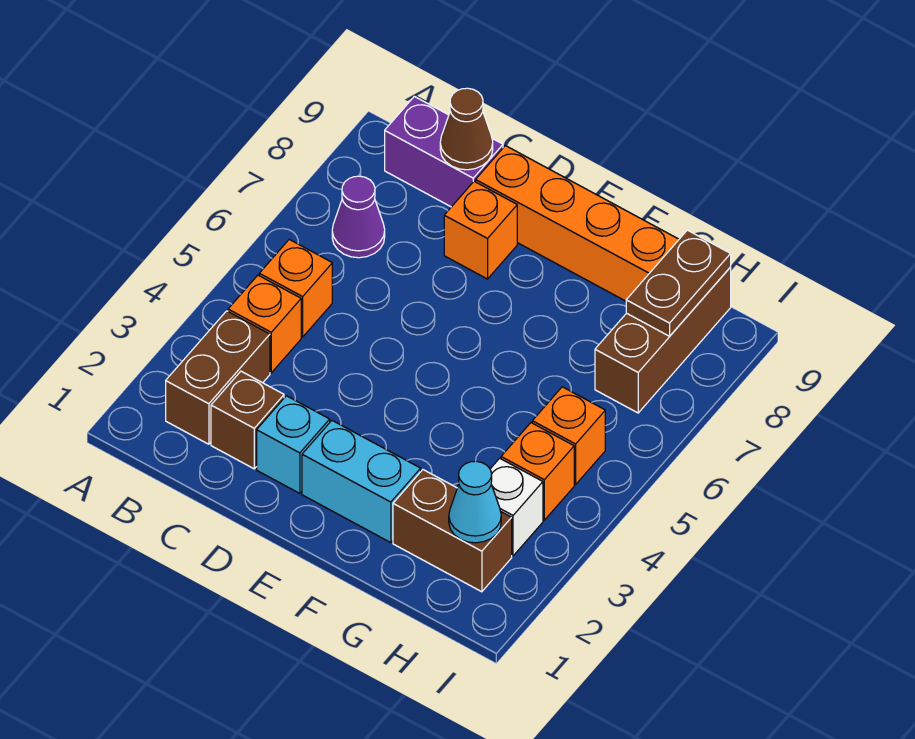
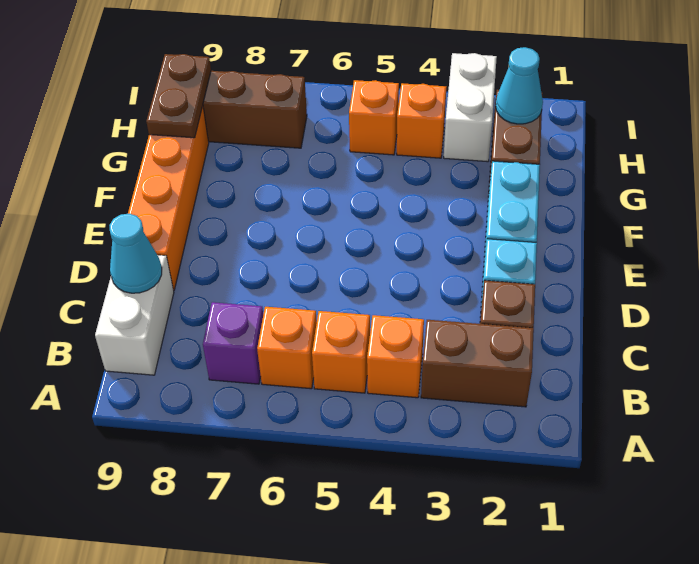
purple cone B7 level 1 -> purple brick B7 level 1
purple brick B9:C9 level 1 -> white brick B9:C9 level 1
brown cone C9 level 2 -> cyan cone C9 level 2
orange brick D8 level 1 -> orange brick B6 level 1
white brick H3 level 1 -> white brick H3:I3 level 1
brown plate H8:H9 level 2 -> brown plate G9:H9 level 2

